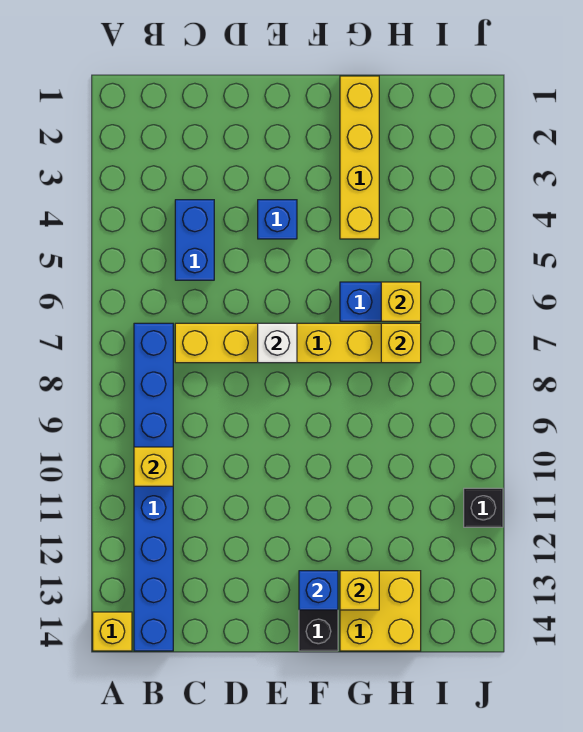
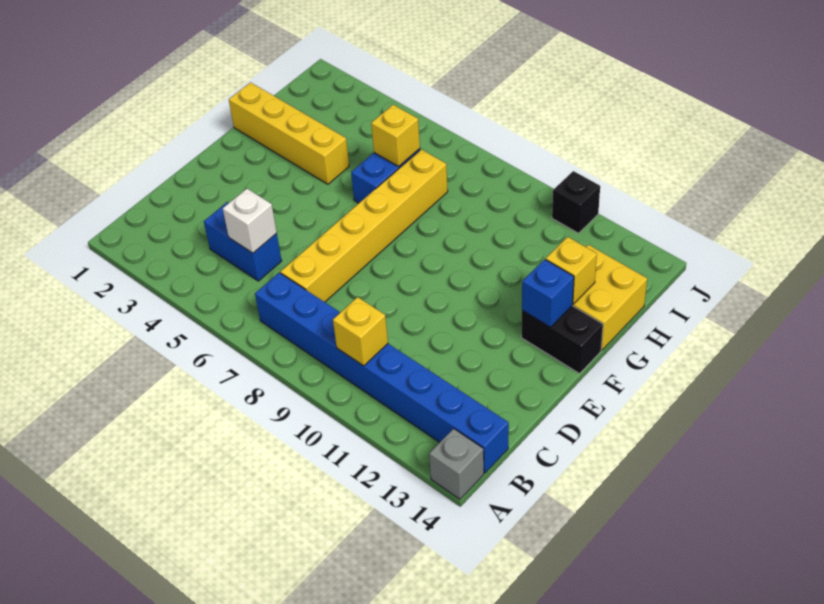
yellow brick A14 level 1 -> grey brick A14 level 1
blue brick E4 level 1 -> none
white brick E7 level 2 -> white brick C5 level 2
yellow brick H7 level 2 -> none

